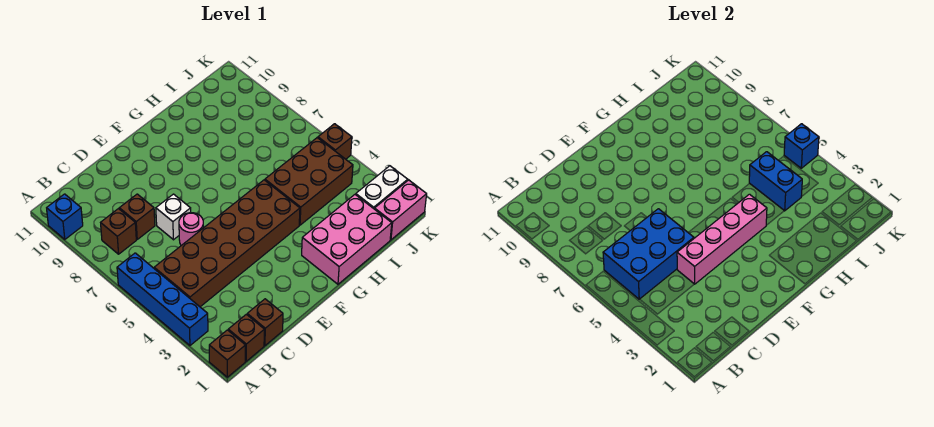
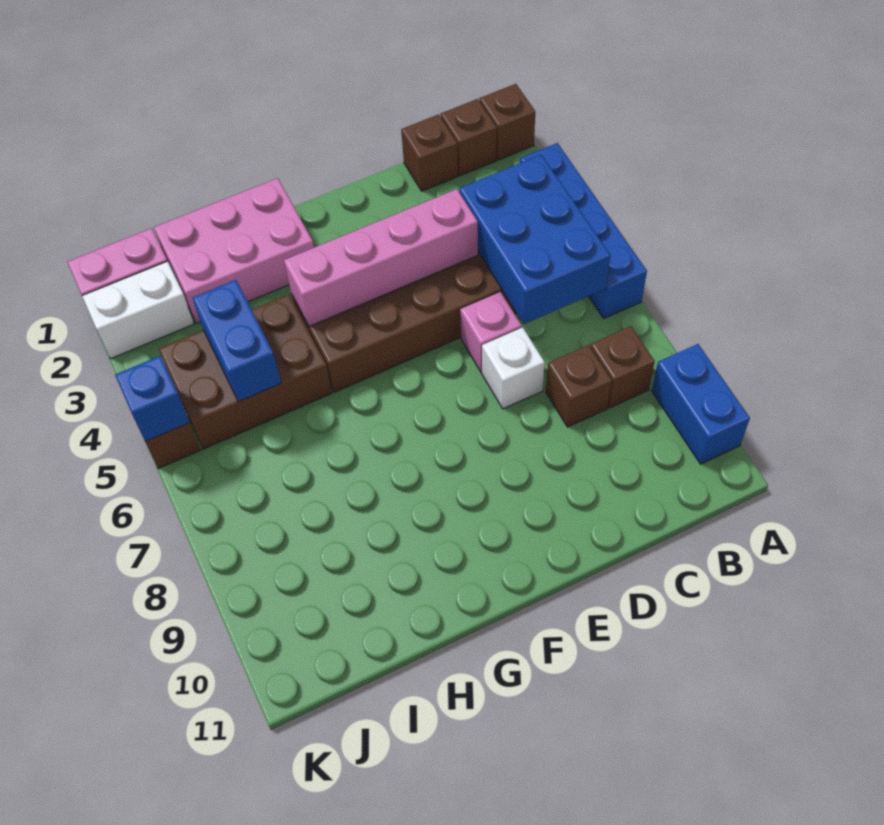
blue brick A10 level 1 -> blue brick A9:A10 level 1
blue brick B5:D6 level 2 -> blue brick B4:C6 level 2
pink round brick D6 level 1 -> pink brick D6 level 1

